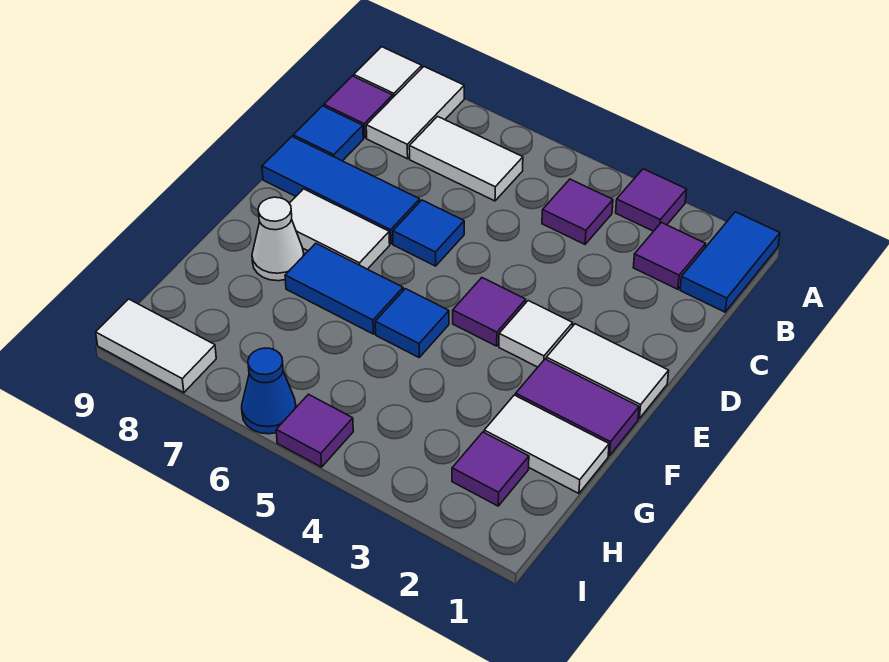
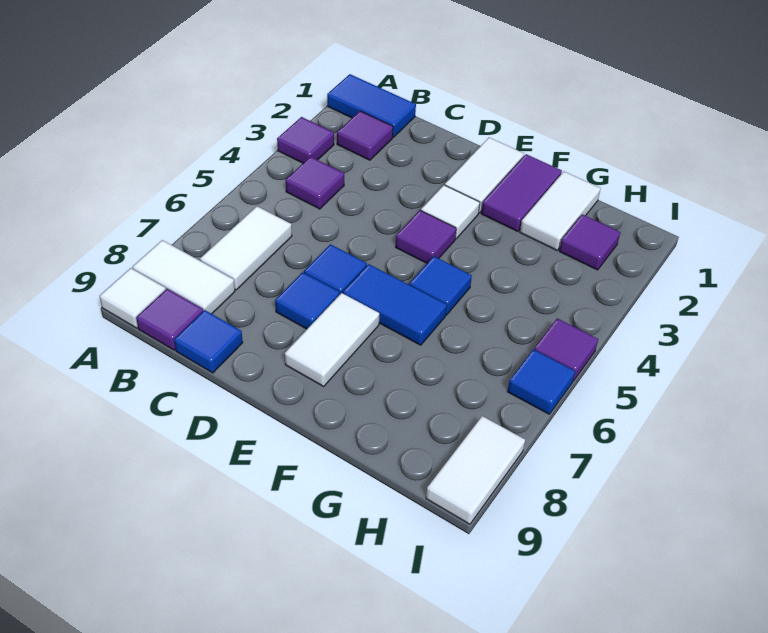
blue tile D7:D9 level 1 -> blue tile D7 level 1
blue tile F6:F7 level 1 -> blue tile E6:F6 level 1
white cone F8 level 1 -> none
blue cone I6 level 1 -> blue tile I6 level 1

